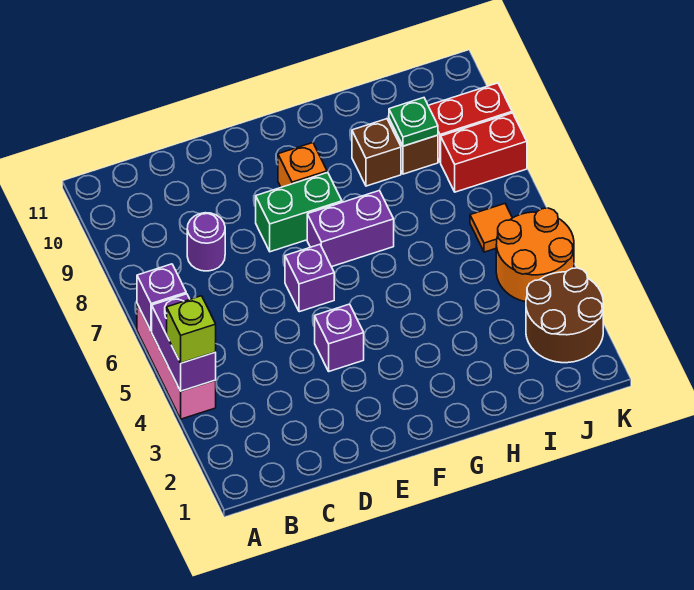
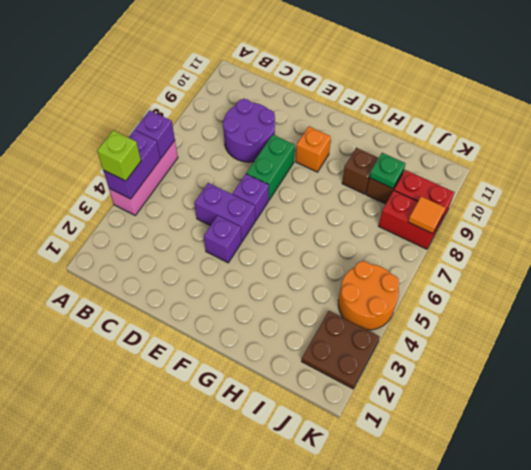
purple round brick C8 level 1 -> purple round brick C8:D9 level 1
green brick E8:F8 level 1 -> green brick E7:E8 level 1
purple brick F7:G7 level 1 -> purple brick D5:E5 level 1
brown round brick J2:K3 level 1 -> brown plate J2:K3 level 1
orange tile J6 level 1 -> orange tile K8 level 2

